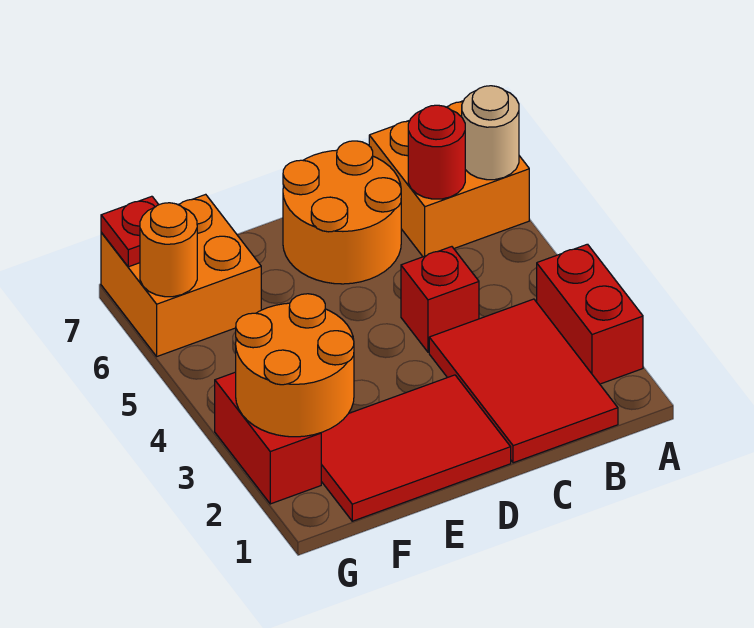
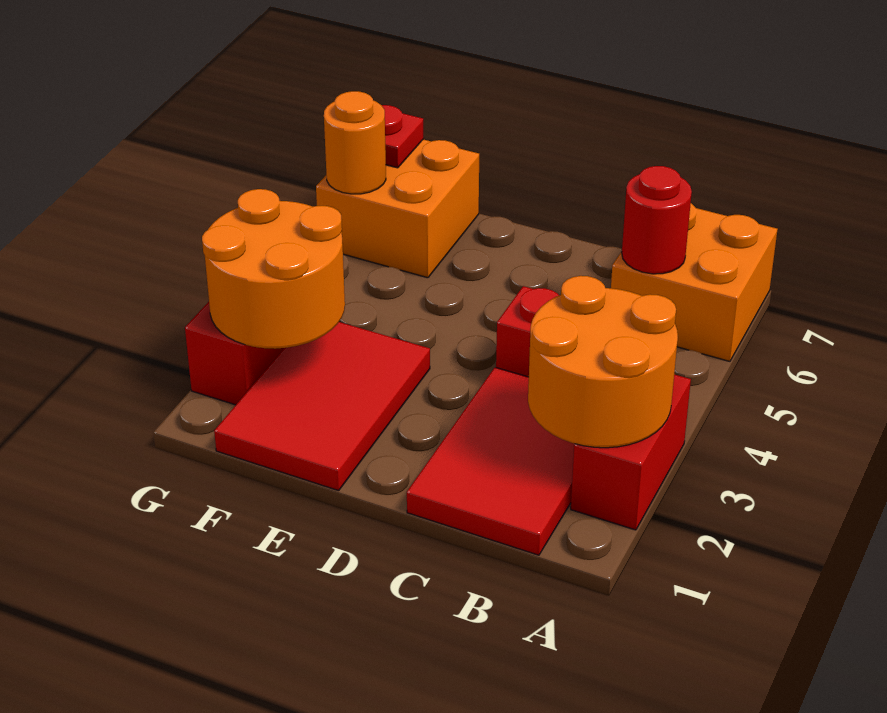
tan round brick A6 level 2 -> none
orange round brick C6:D7 level 1 -> orange round brick A2:B3 level 2
red tile D1:F2 level 1 -> red tile E1:F3 level 1

